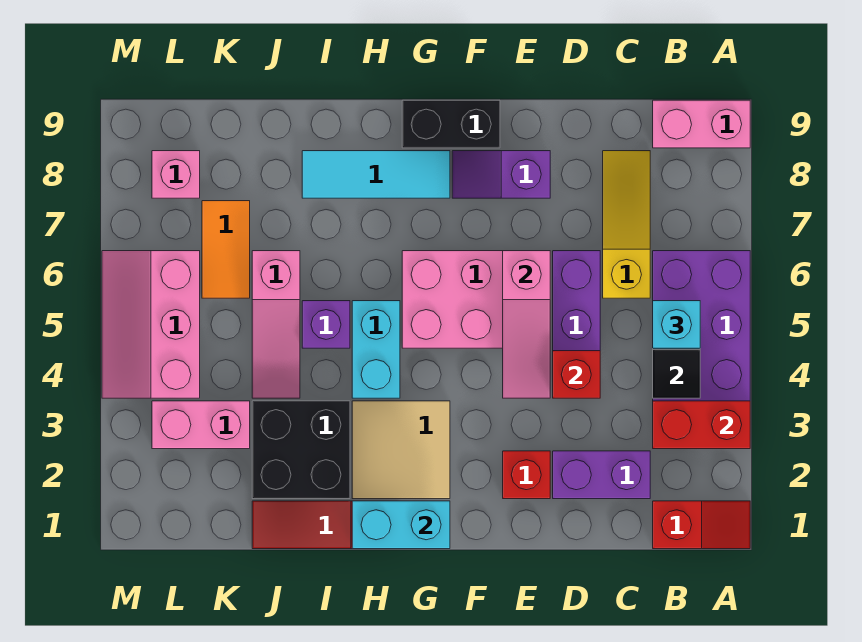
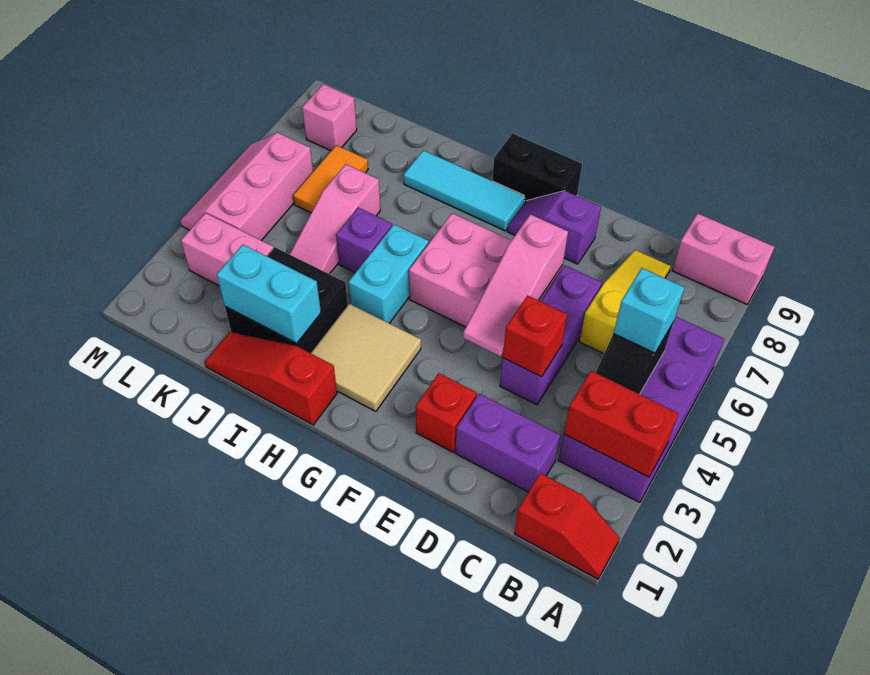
cyan brick G1:H1 level 2 -> cyan brick I2:J2 level 2

